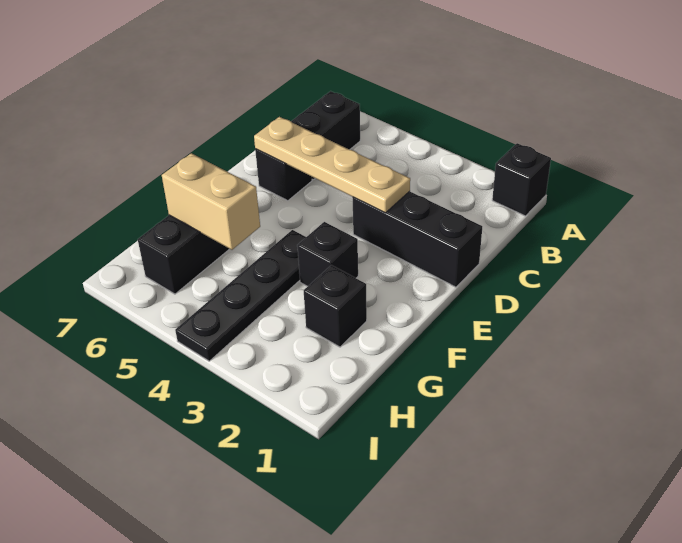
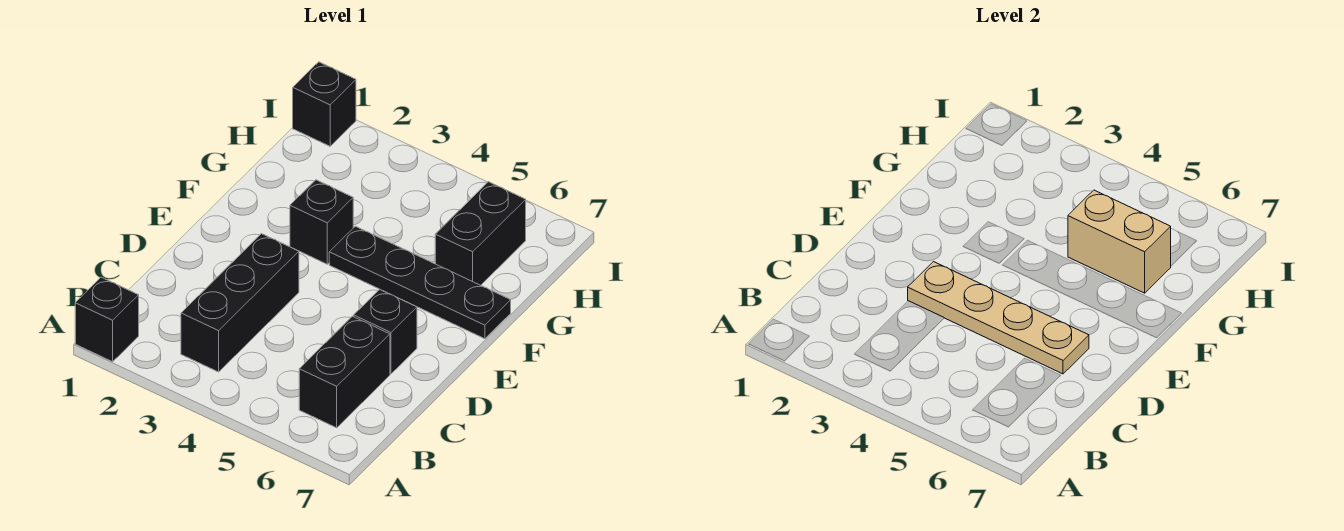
black brick D1:D3 level 1 -> black brick B3:D3 level 1
black plate F4:I4 level 1 -> black plate F4:F7 level 1
black brick G2 level 1 -> black brick I1 level 1

